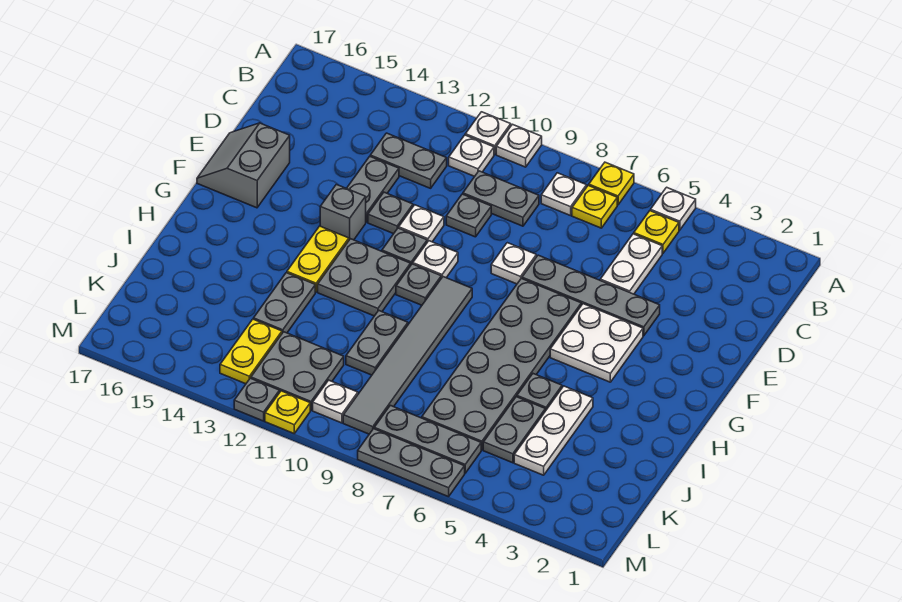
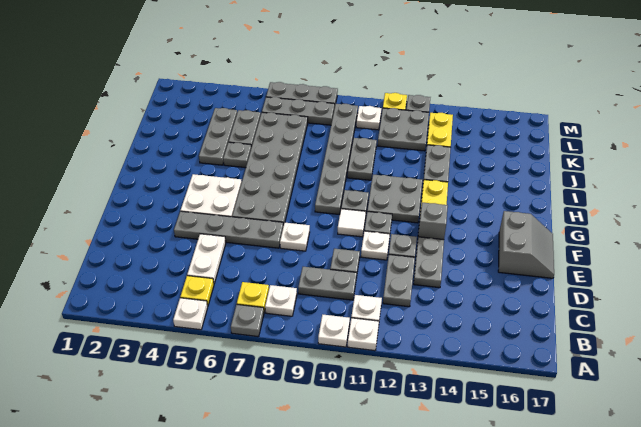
yellow plate A7 level 1 -> grey plate A7 level 1
grey plate C12:C13 level 1 -> grey plate C12:D12 level 1
white plate F10 level 1 -> white tile F10 level 1
grey tile G9:L9 level 1 -> grey plate G9:L9 level 1
white plate I4:K4 level 1 -> grey plate I4:K4 level 1

